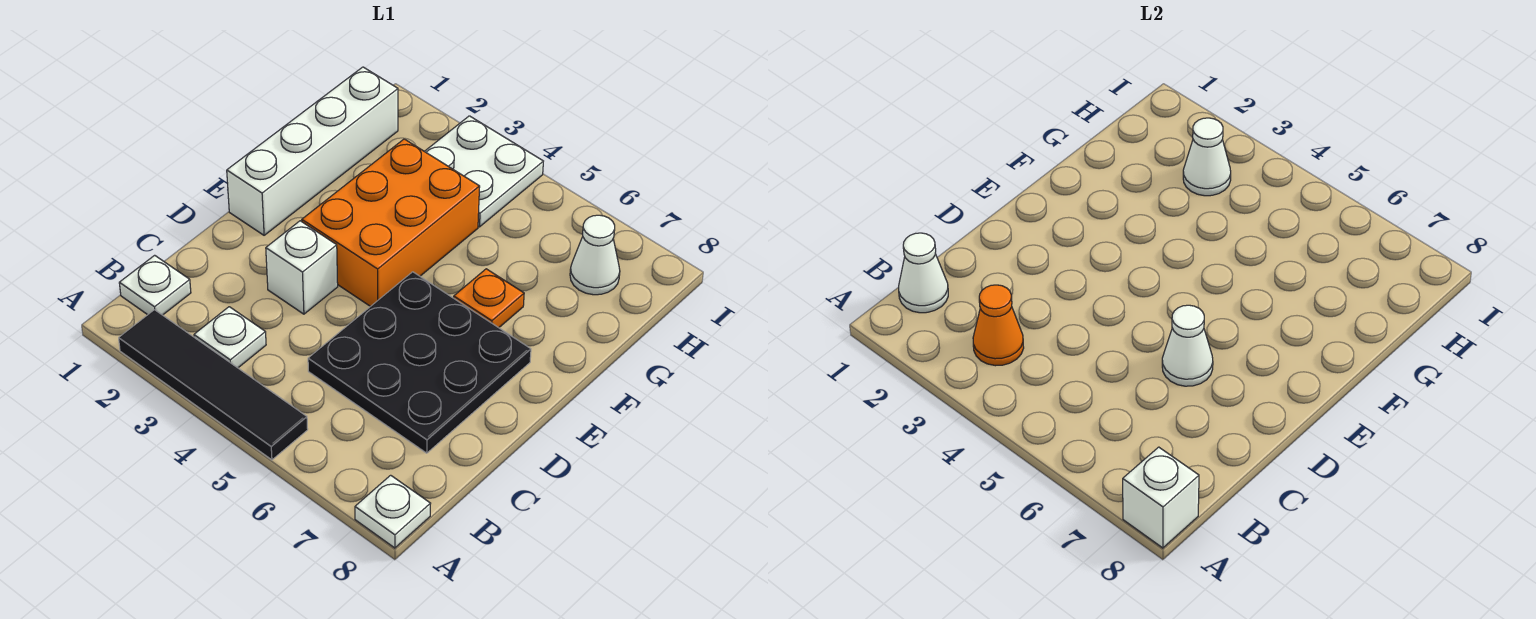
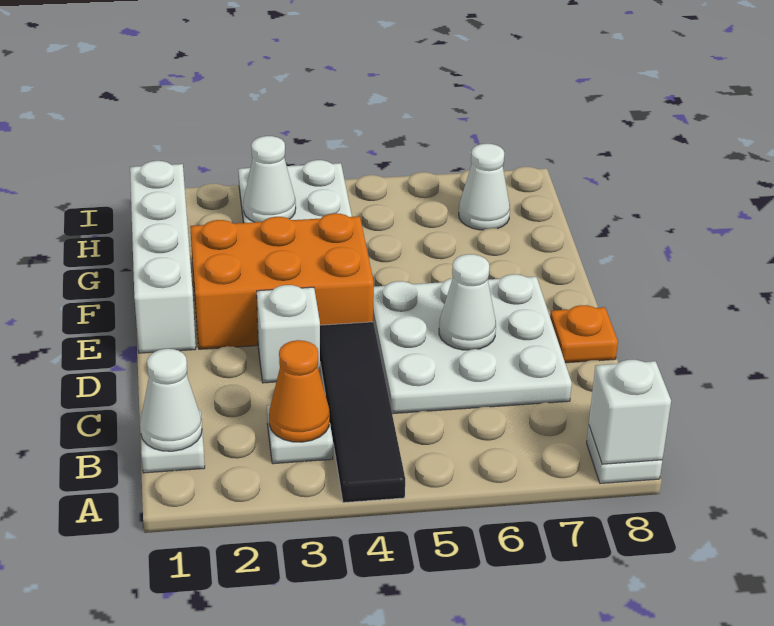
black tile A2:A5 level 1 -> black tile A4:D4 level 1
black plate C5:E7 level 1 -> white plate C5:E7 level 1
orange brick E3:G4 level 1 -> orange brick E2:F4 level 1
orange plate F6 level 1 -> orange plate D8 level 1

